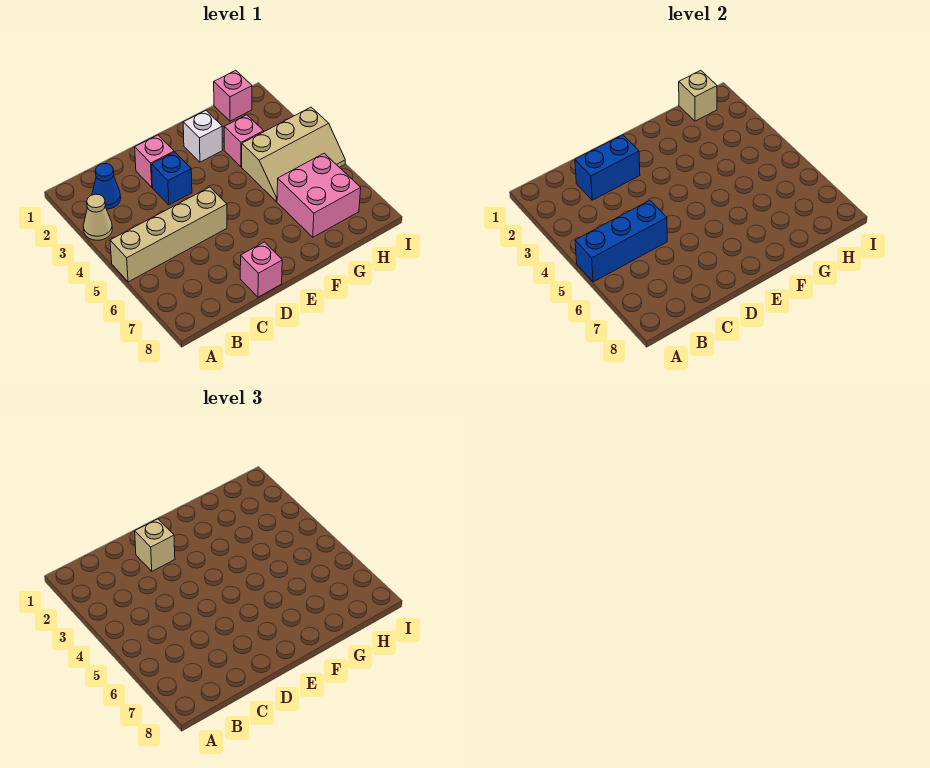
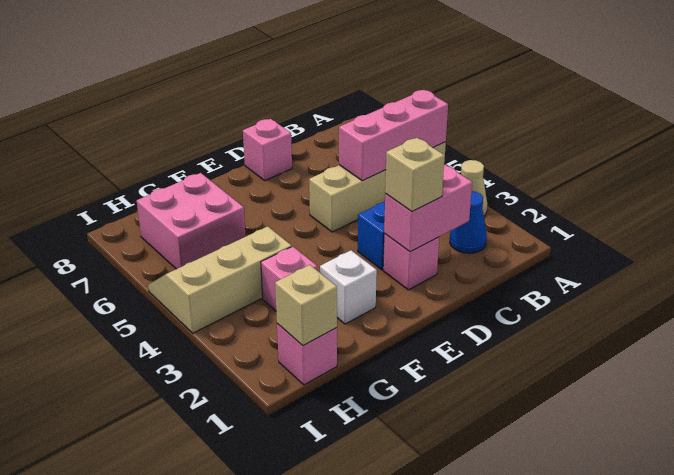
blue brick A5:C5 level 2 -> pink brick A5:C5 level 2
blue brick C2:D2 level 2 -> pink brick C2:D2 level 2

